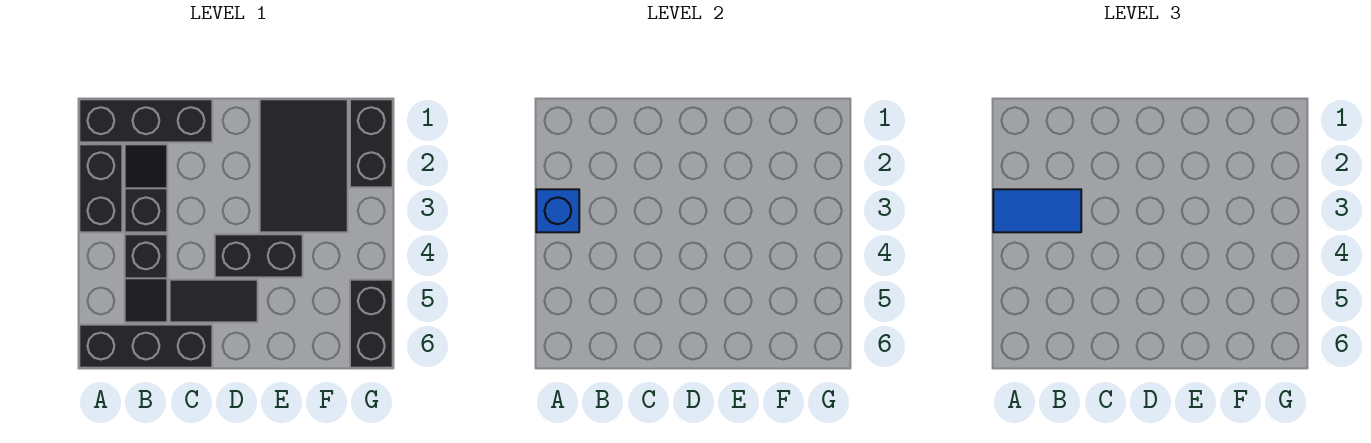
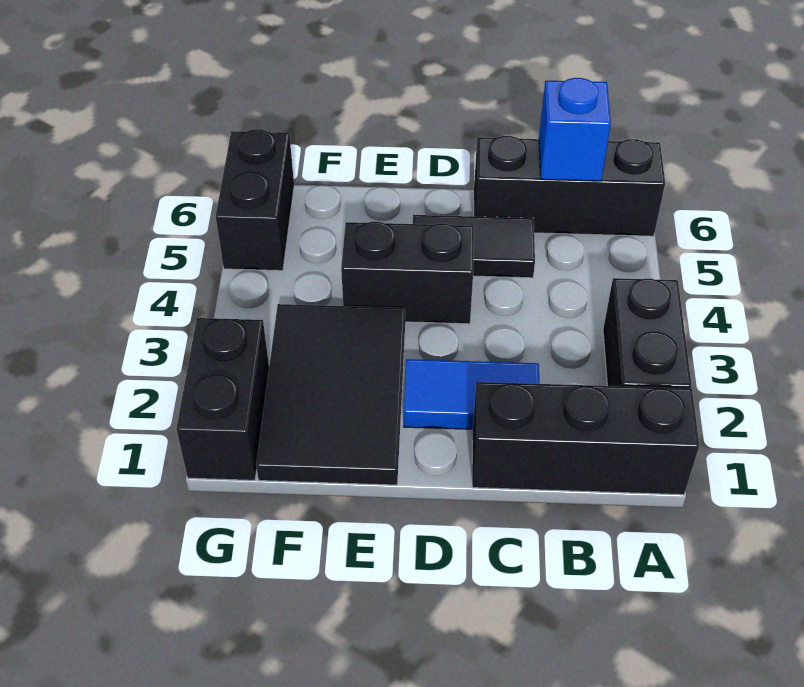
blue brick A3 level 2 -> blue brick B6 level 2
blue tile A3:B3 level 3 -> blue tile C2:D2 level 1
black slope B2:B3 level 1 top 3 -> none
black slope B4:B5 level 1 top 4 -> none

